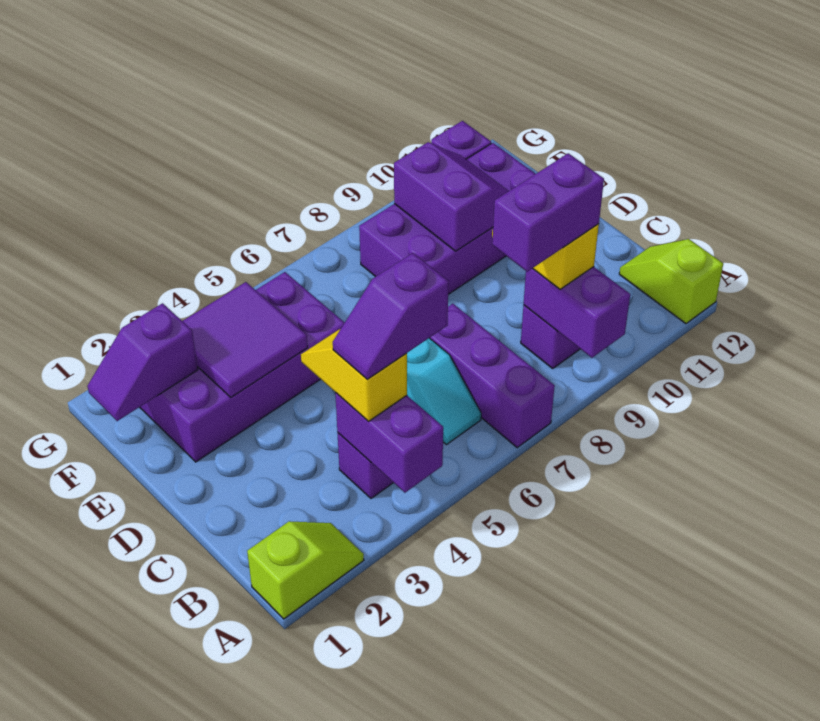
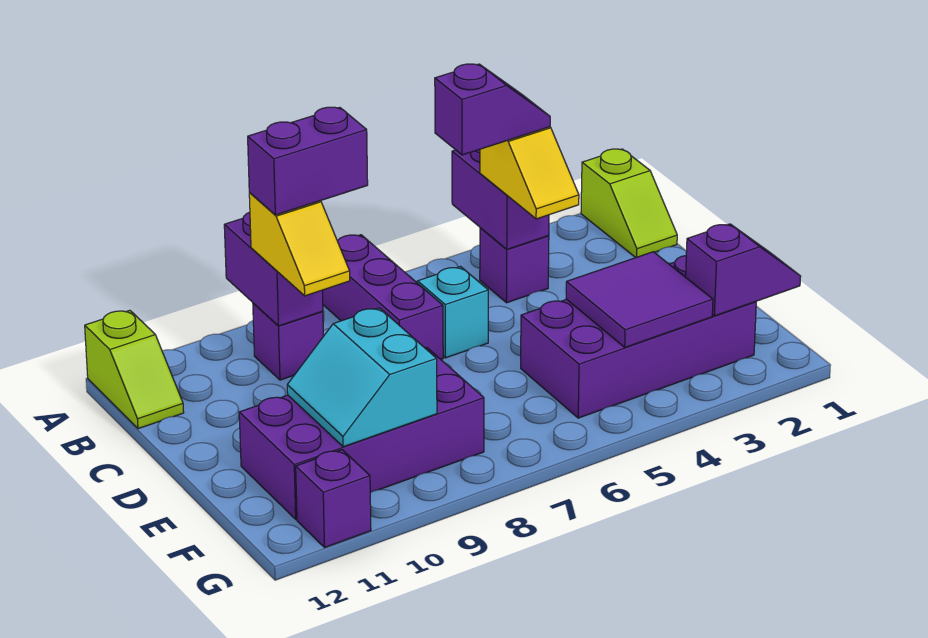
lime slope A1:A2 level 1 top 1 -> lime slope A1:B1 level 1 top A
purple slope E9:F10 level 2 top 9 -> cyan slope E9:F10 level 2 top 9

